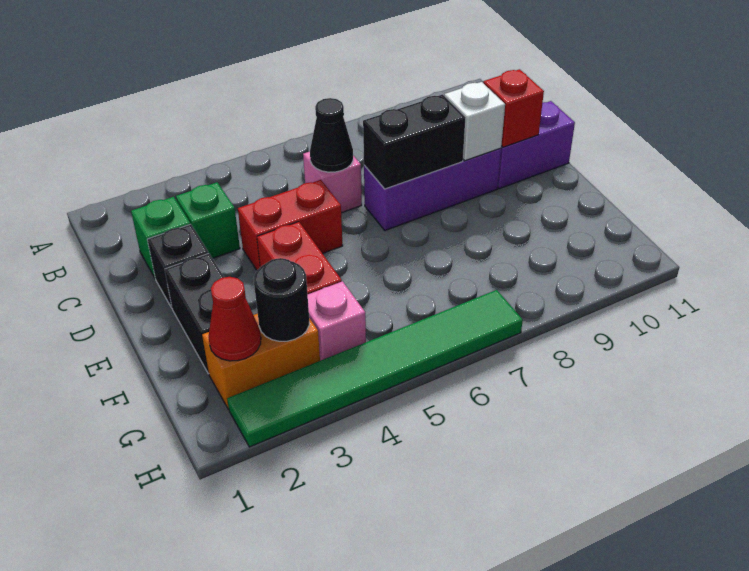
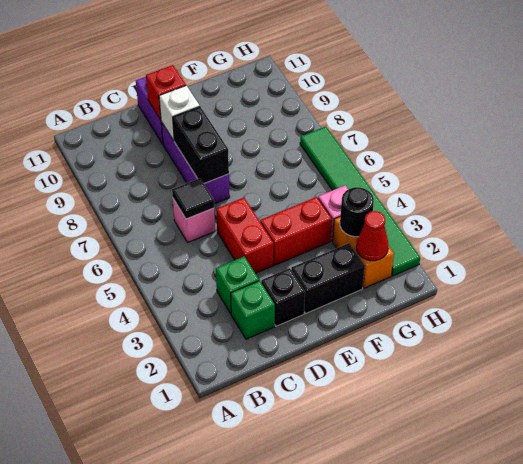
black cone C6 level 2 -> black tile C6 level 2

